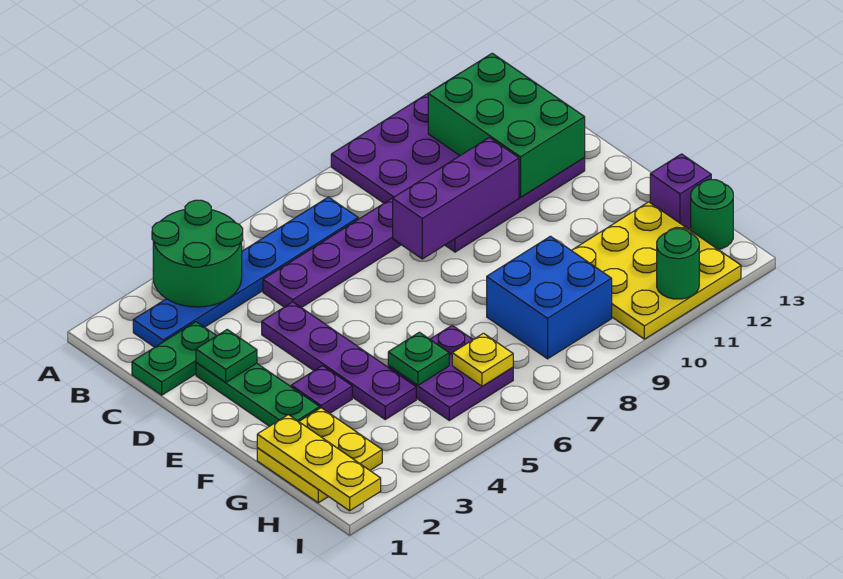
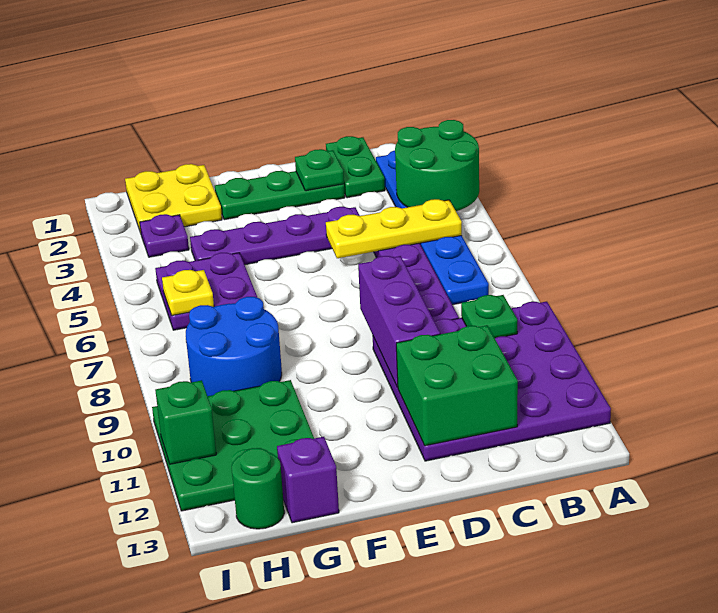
green brick B11:D12 level 2 -> green brick C11:D12 level 2
purple plate F3 level 1 -> purple plate H3 level 1
yellow plate G1:I1 level 2 -> yellow plate B5:D5 level 2
green plate G5 level 2 -> green plate B9 level 2
blue brick G8:H9 level 1 -> blue round brick G8:H9 level 1
yellow plate G10:I12 level 1 -> green plate G10:I12 level 1
green round brick I11 level 2 -> green brick I11 level 2

